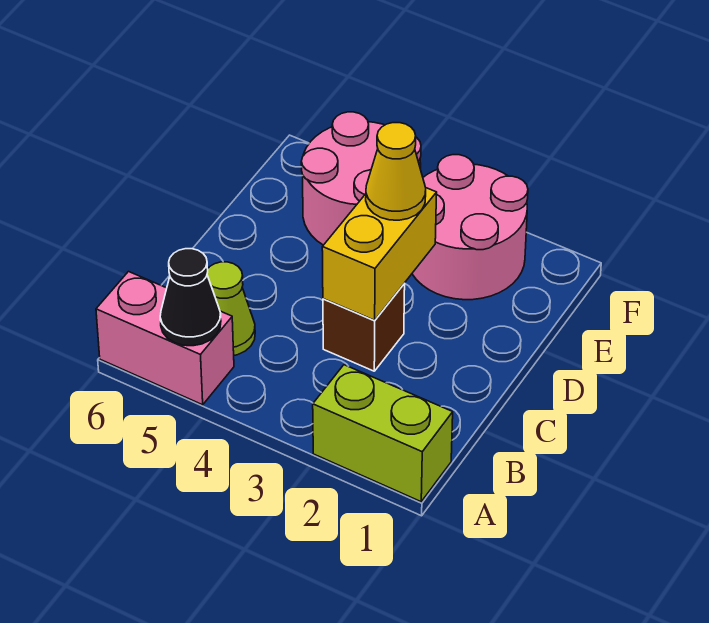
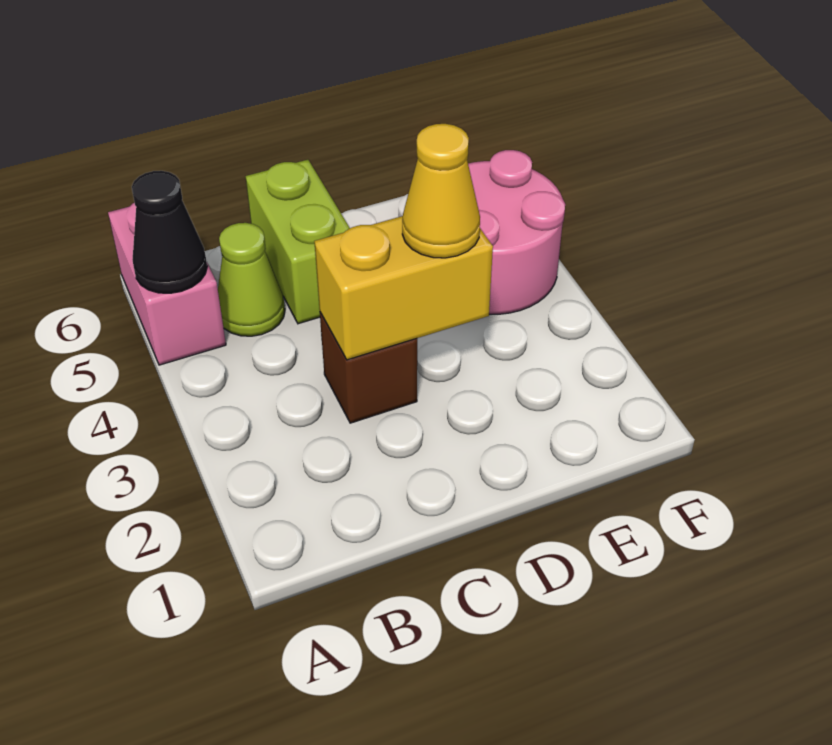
lime brick A1:A2 level 1 -> lime brick C5:C6 level 1
pink round brick E2:F3 level 1 -> none

